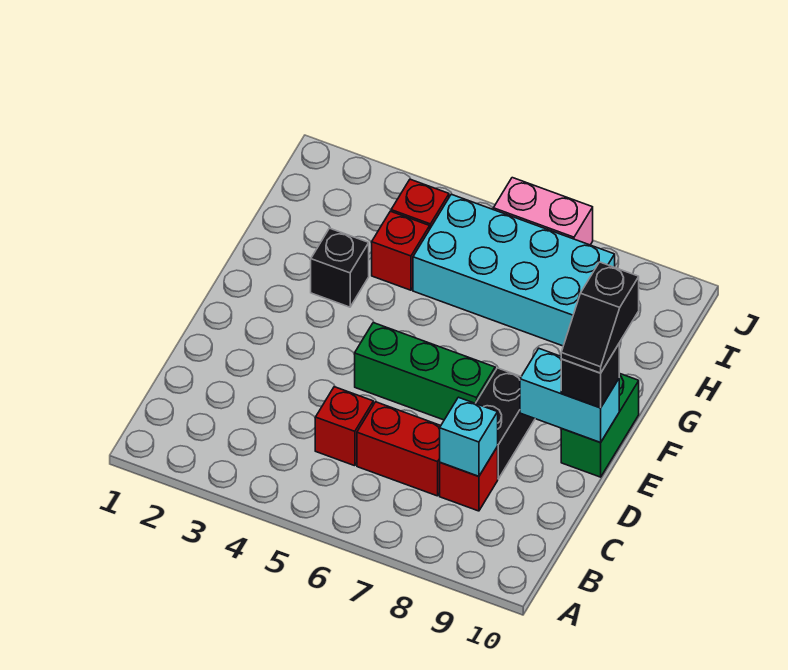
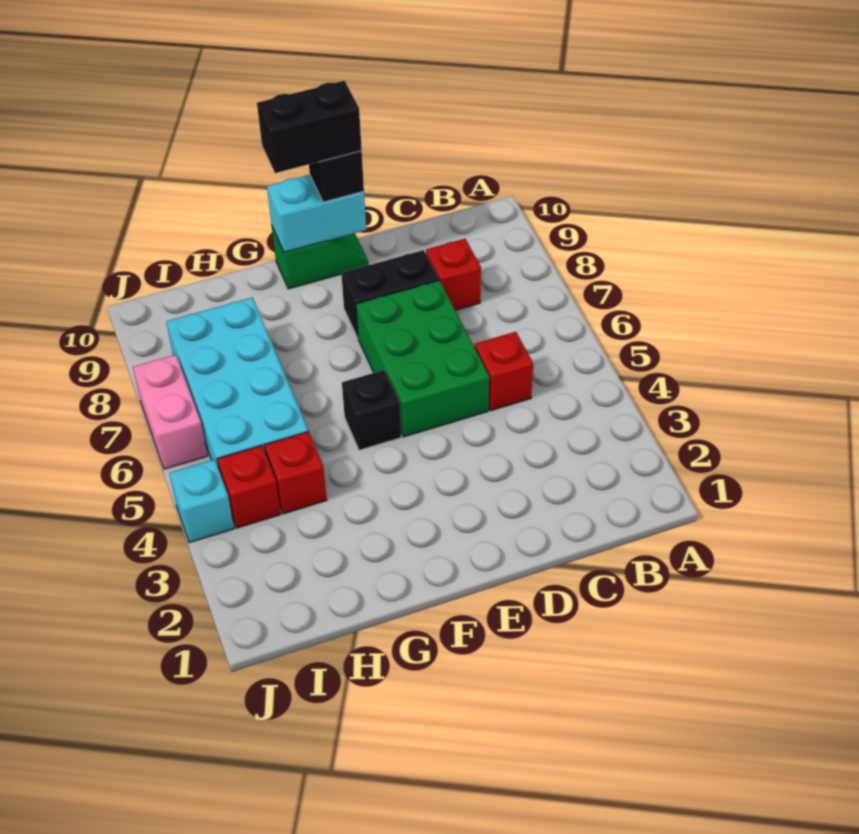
red brick C6:C7 level 1 -> none
cyan brick C8 level 2 -> cyan brick J4 level 1
green brick E5:E7 level 1 -> green brick D5:E7 level 1
cyan brick E9:E10 level 2 -> cyan brick E10:F10 level 2
green brick E10:F10 level 1 -> green slope E10:F10 level 1 top F
black slope E10:F10 level 4 top F -> black brick E10:F10 level 4
black brick G3 level 1 -> black brick F5 level 1

